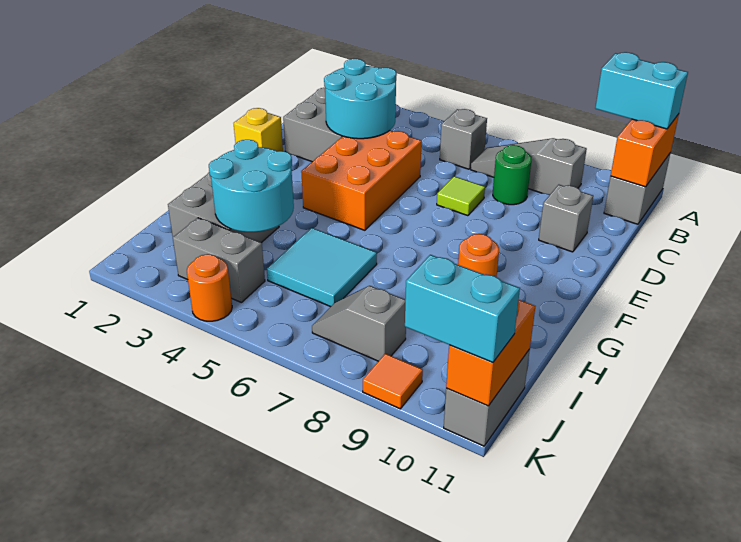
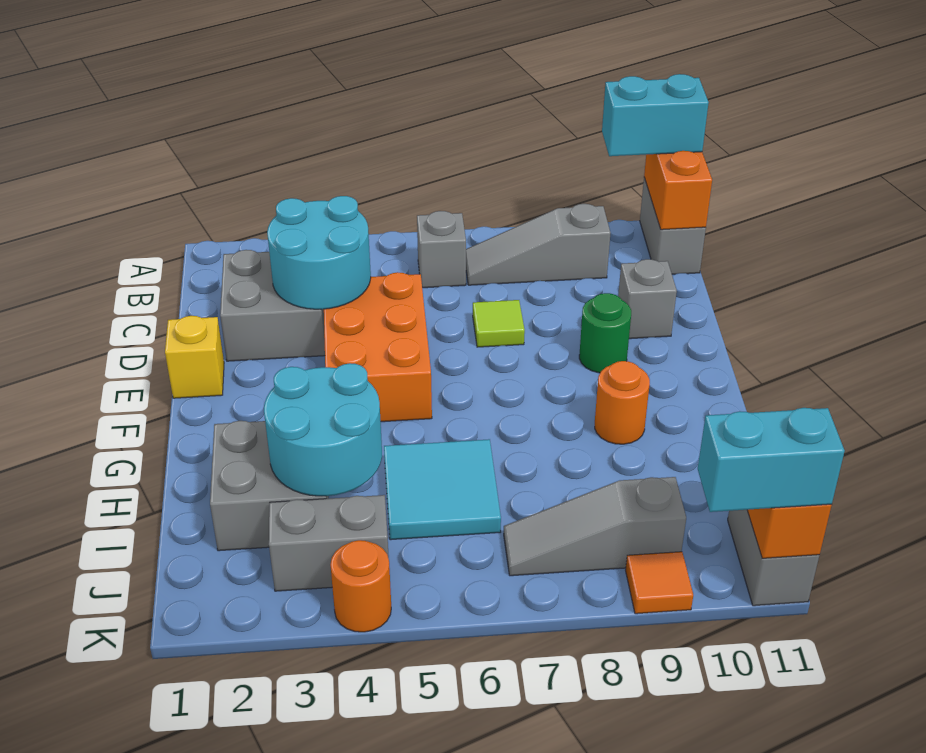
green round brick C8 level 1 -> green round brick E9 level 1
grey slope J7:J8 level 1 top 8 -> grey slope J7:J9 level 1 top 9

